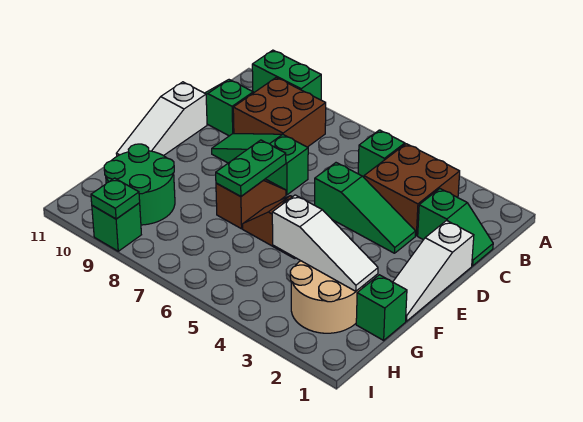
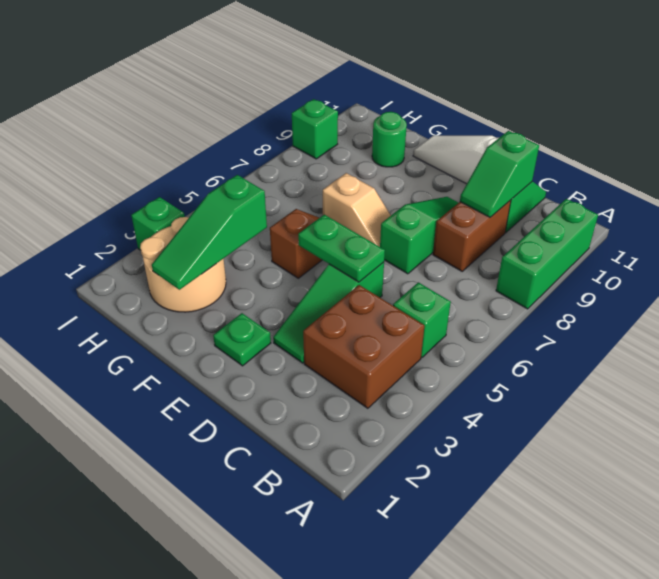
green brick A9:A10 level 1 -> green brick A8:A10 level 1
brown brick B8:C9 level 1 -> brown brick C8:C9 level 1
green slope C1:C2 level 1 top 2 -> green slope C9:C10 level 2 top 10
white slope D1:F1 level 1 top D -> none
brown slope E7:F7 level 1 top F -> tan slope E7:F7 level 1 top F
green plate E7:F7 level 2 -> green plate D5:E5 level 2
green brick G1 level 1 -> green brick I3 level 1
white slope G2:G4 level 2 top 4 -> green slope G2:G4 level 2 top 4
green round brick G9:H10 level 1 -> green round brick G10 level 1
green plate I9 level 2 -> green plate E2 level 1

